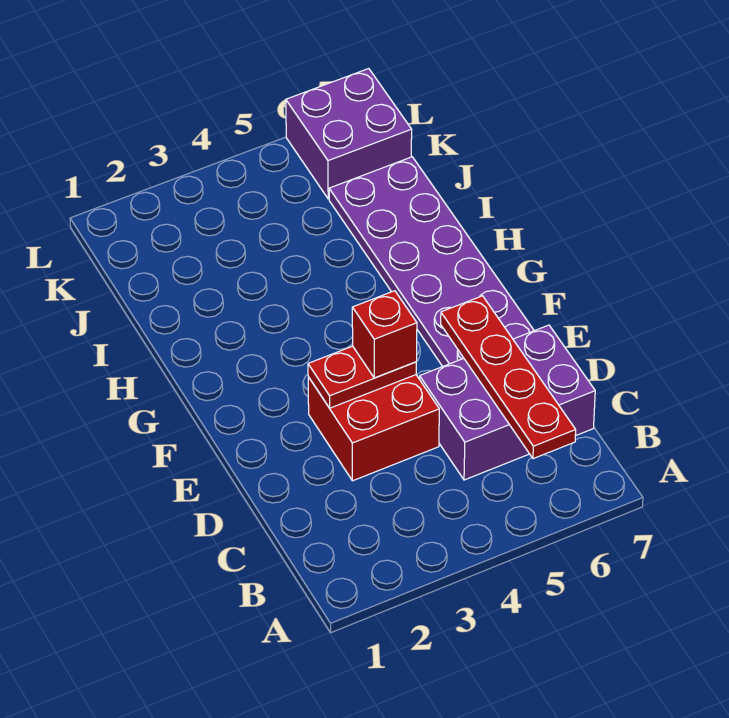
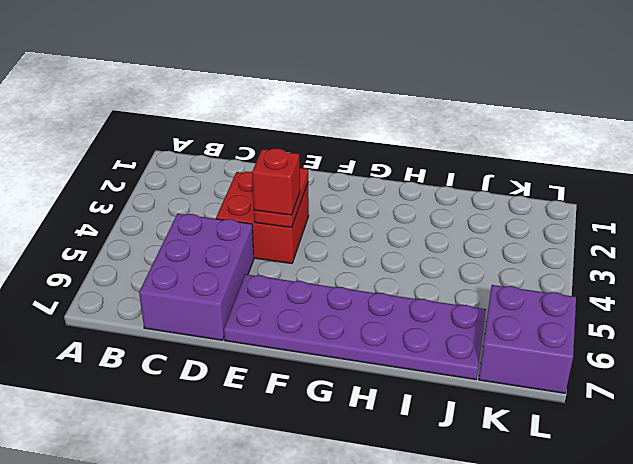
red plate B6:E6 level 2 -> none

